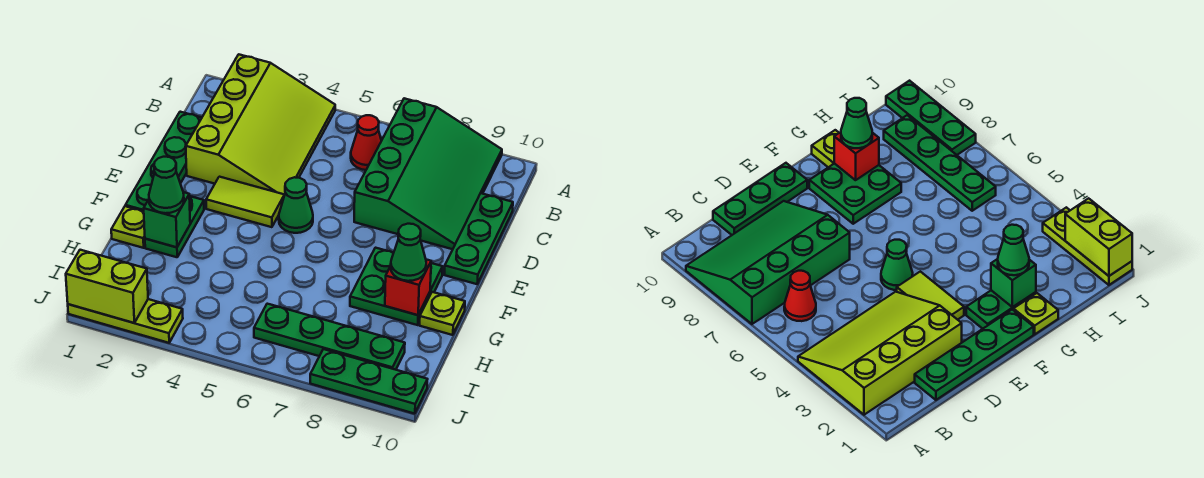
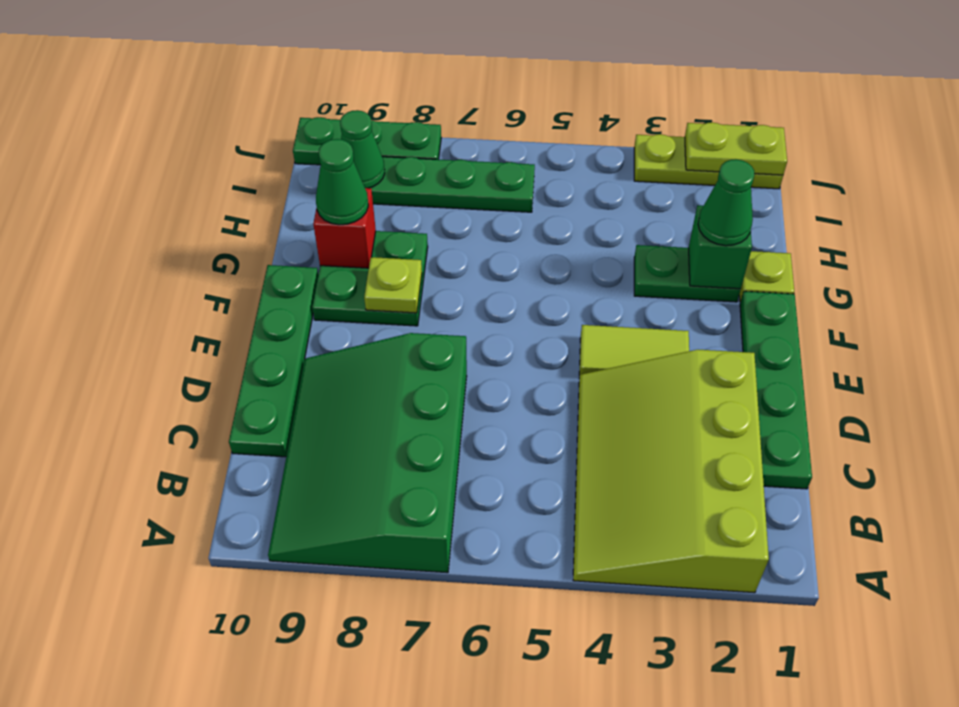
red cone B6 level 1 -> none
green plate C10:E10 level 1 -> green plate C10:F10 level 1
green cone E5 level 1 -> green cone I9 level 2
green plate F2:G2 level 1 -> green plate G2:G3 level 1
lime plate G10 level 1 -> lime plate F8 level 2
lime brick J1:J2 level 2 -> lime plate J1:J2 level 2

